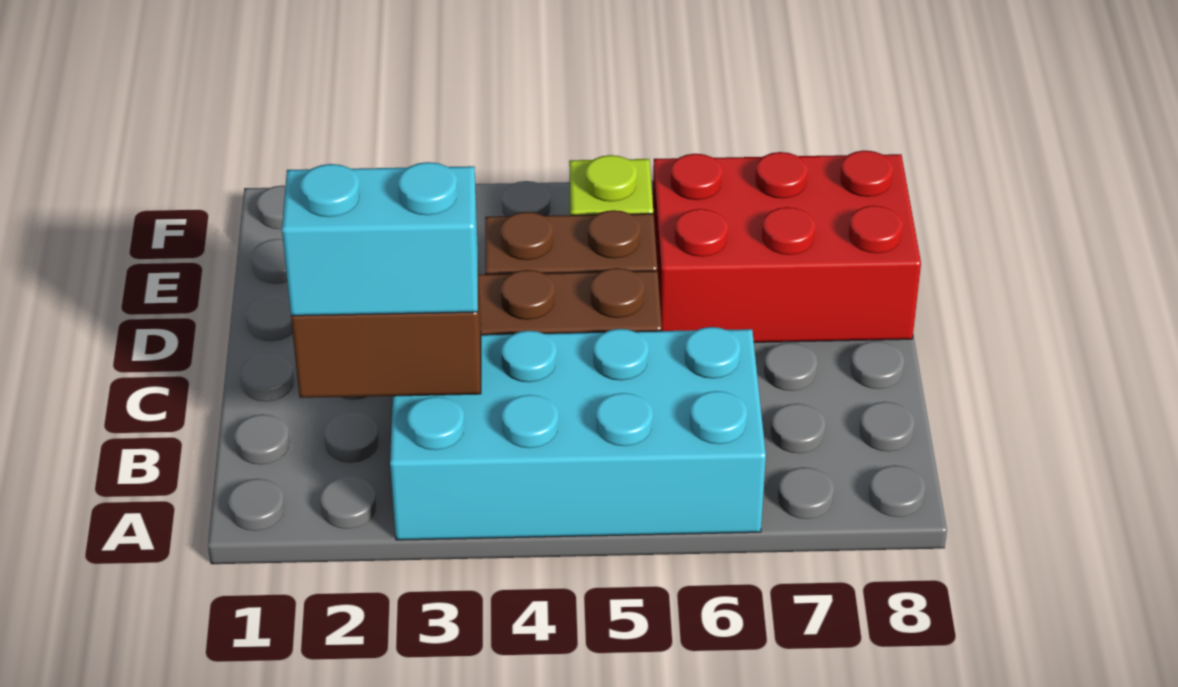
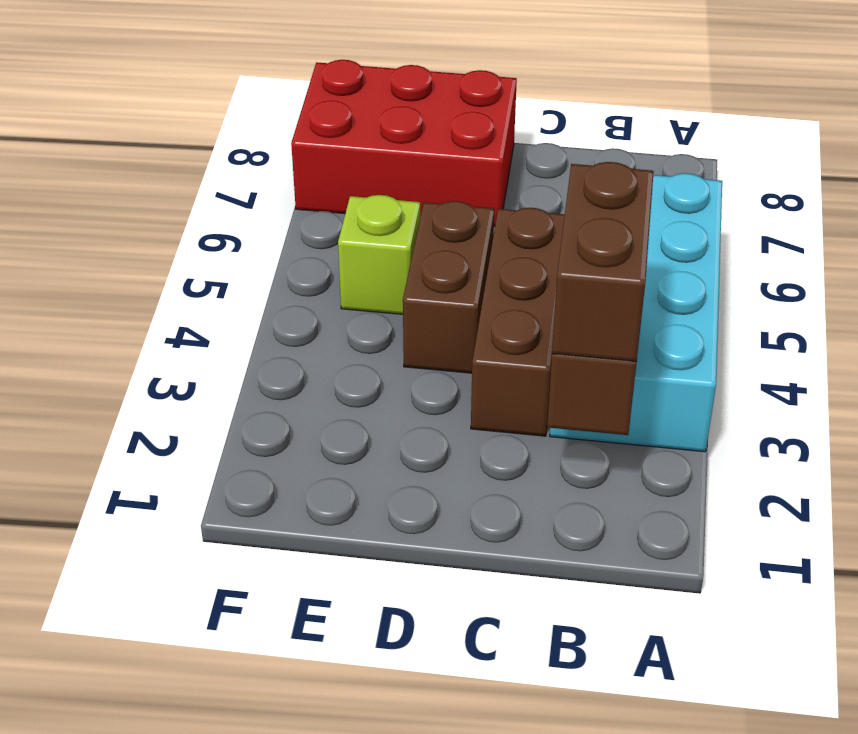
cyan brick B2:B3 level 3 -> brown brick B2:B3 level 3
red brick D6:E8 level 1 -> red brick D7:F8 level 1

